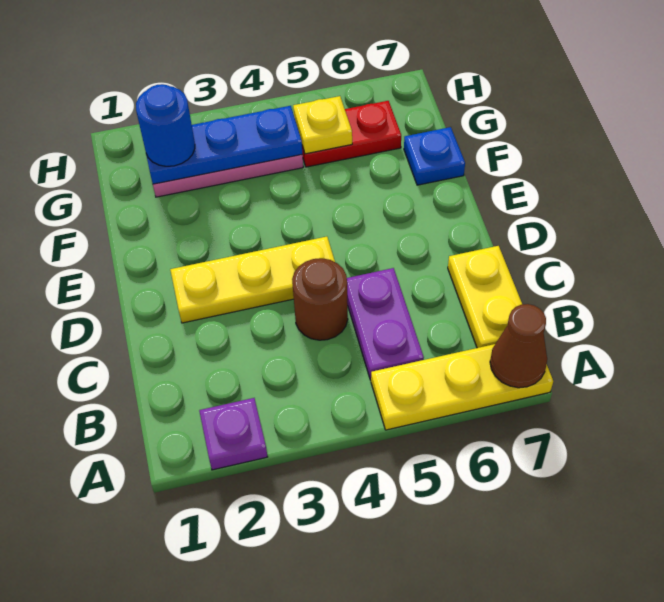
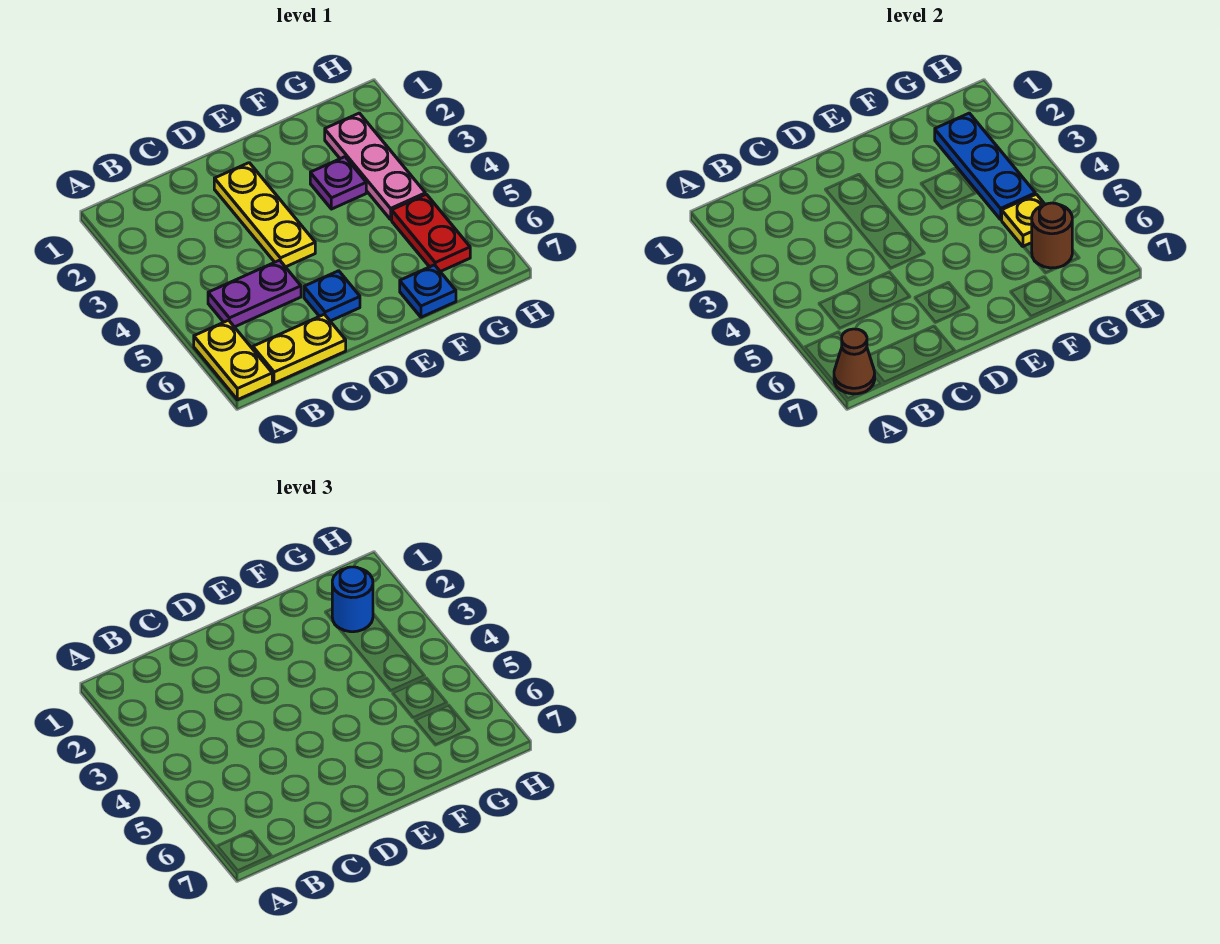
purple plate A2 level 1 -> purple plate F3 level 1
yellow plate A5:A7 level 1 -> yellow plate A6:A7 level 1
brown round brick C4 level 1 -> brown round brick G6 level 2
none -> blue plate D6 level 1

